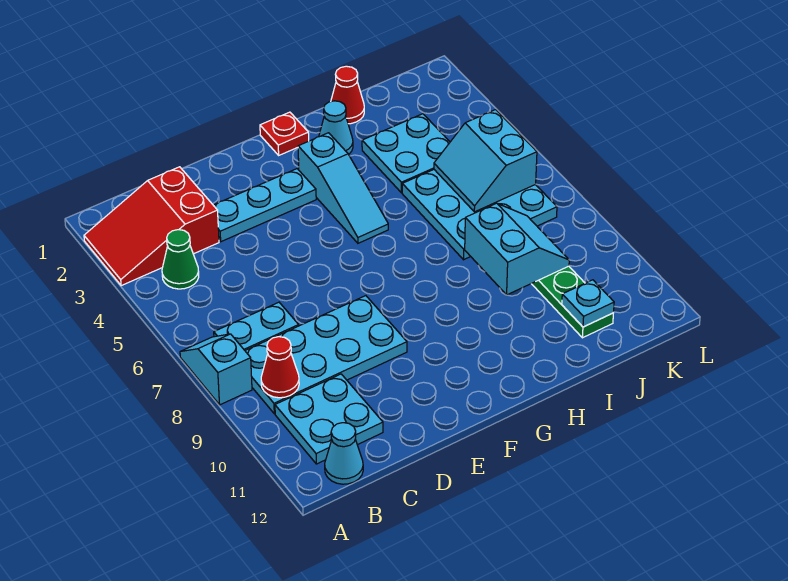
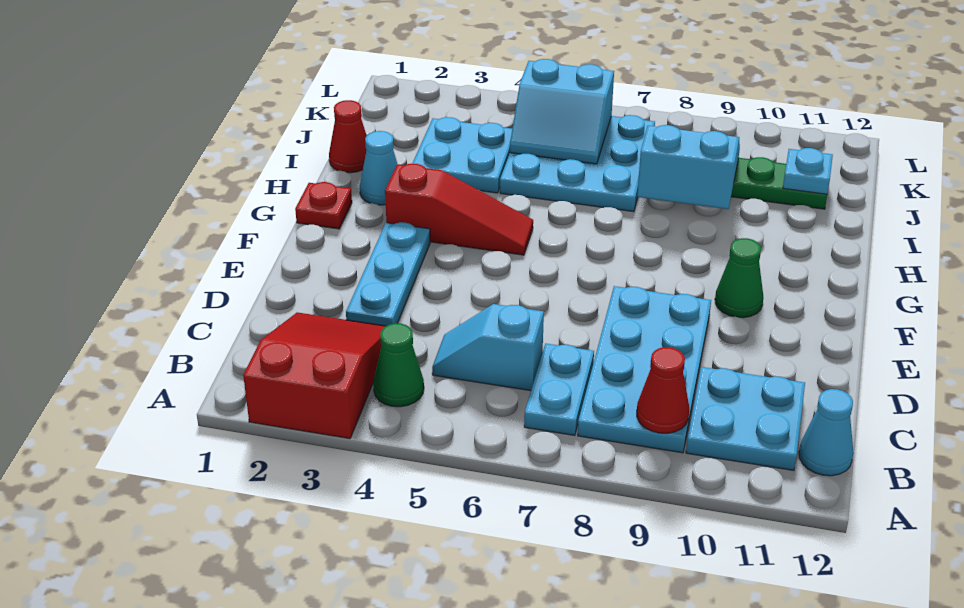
red slope A2:C3 level 1 top C -> red slope A2:C3 level 1 top A
cyan slope A7:A8 level 1 top 8 -> cyan slope C5:C6 level 1 top 6
none -> green cone F10 level 1
cyan slope G3:G5 level 1 top 3 -> red slope G3:G5 level 1 top 3

